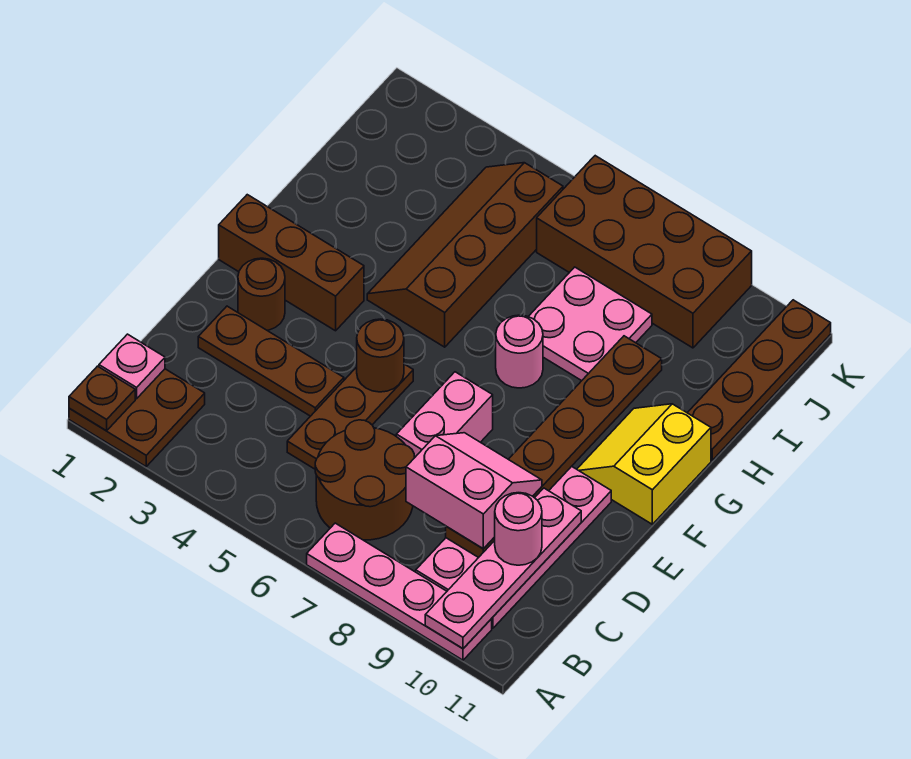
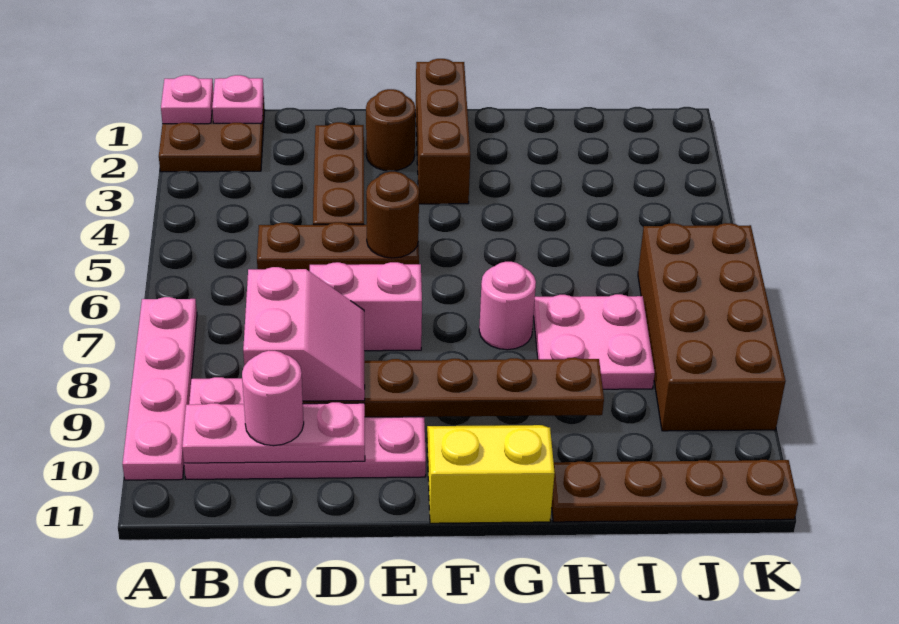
brown plate A1 level 2 -> pink plate A1 level 2
pink plate A10:D10 level 2 -> pink plate B10:D10 level 2
brown round brick B6:C7 level 1 -> none
brown slope G4:J5 level 1 top 5 -> none

